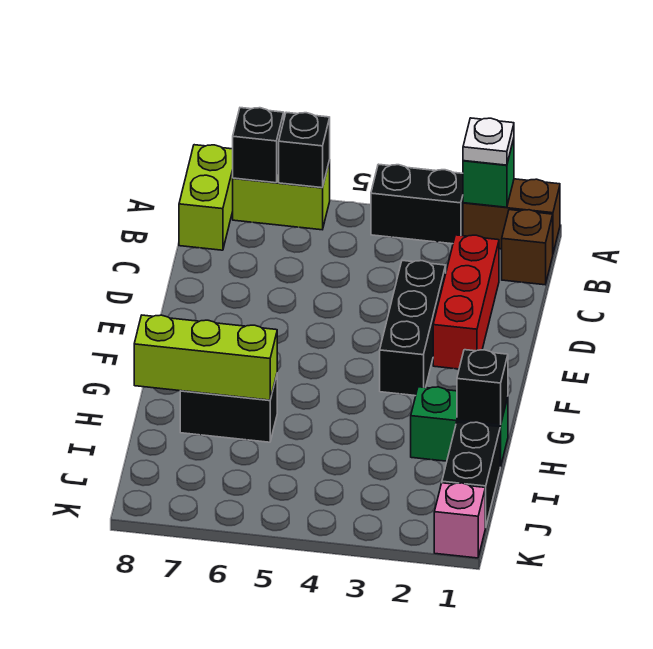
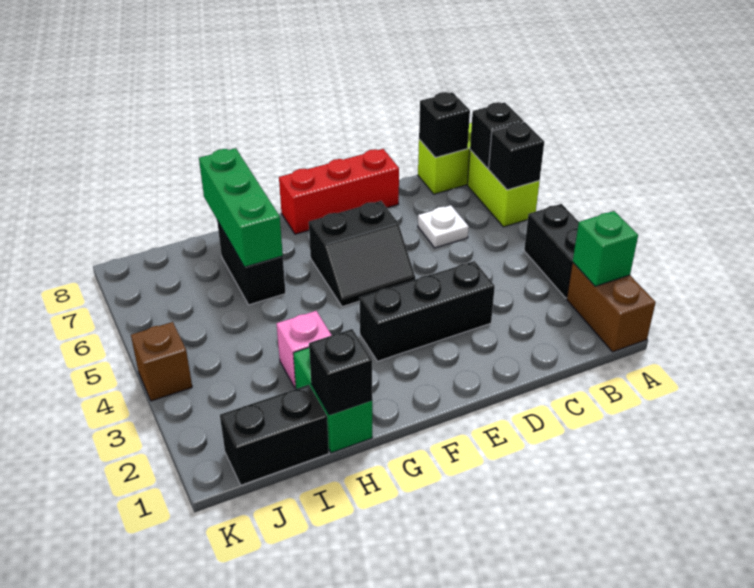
white plate A2 level 3 -> white plate C6 level 1
brown brick B1 level 1 -> brown brick K4 level 1
none -> black brick B8 level 2
red brick C2:E2 level 1 -> red brick D8:F8 level 1
none -> black slope E5:F6 level 1 top 6
lime brick H6:H8 level 2 -> green brick H6:H8 level 2
pink brick K1 level 1 -> pink brick H3 level 1

